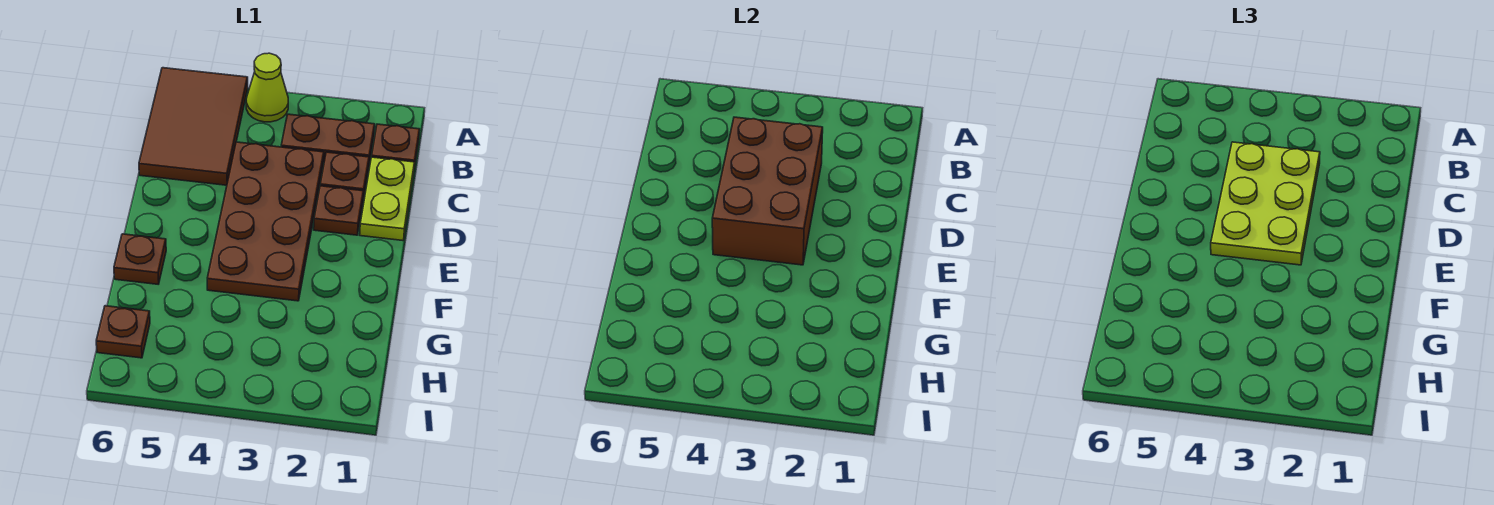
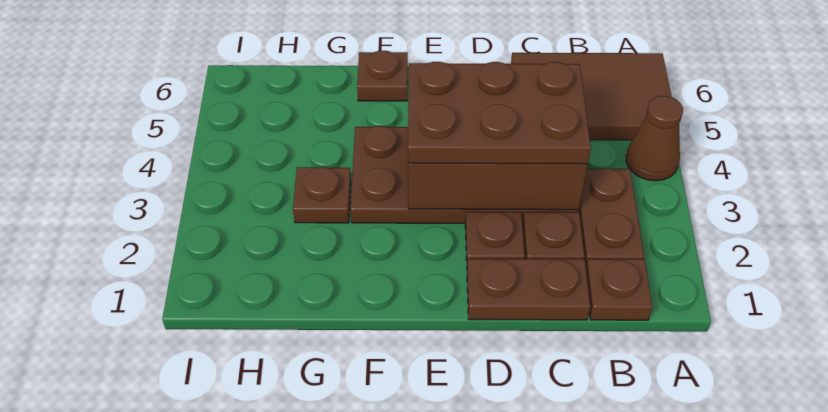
lime cone A4 level 1 -> brown cone A4 level 1
lime plate C1:D1 level 1 -> brown plate C1:D1 level 1
lime plate C3:E4 level 3 -> brown plate C3:E4 level 3
brown plate H6 level 1 -> brown plate G3 level 1

